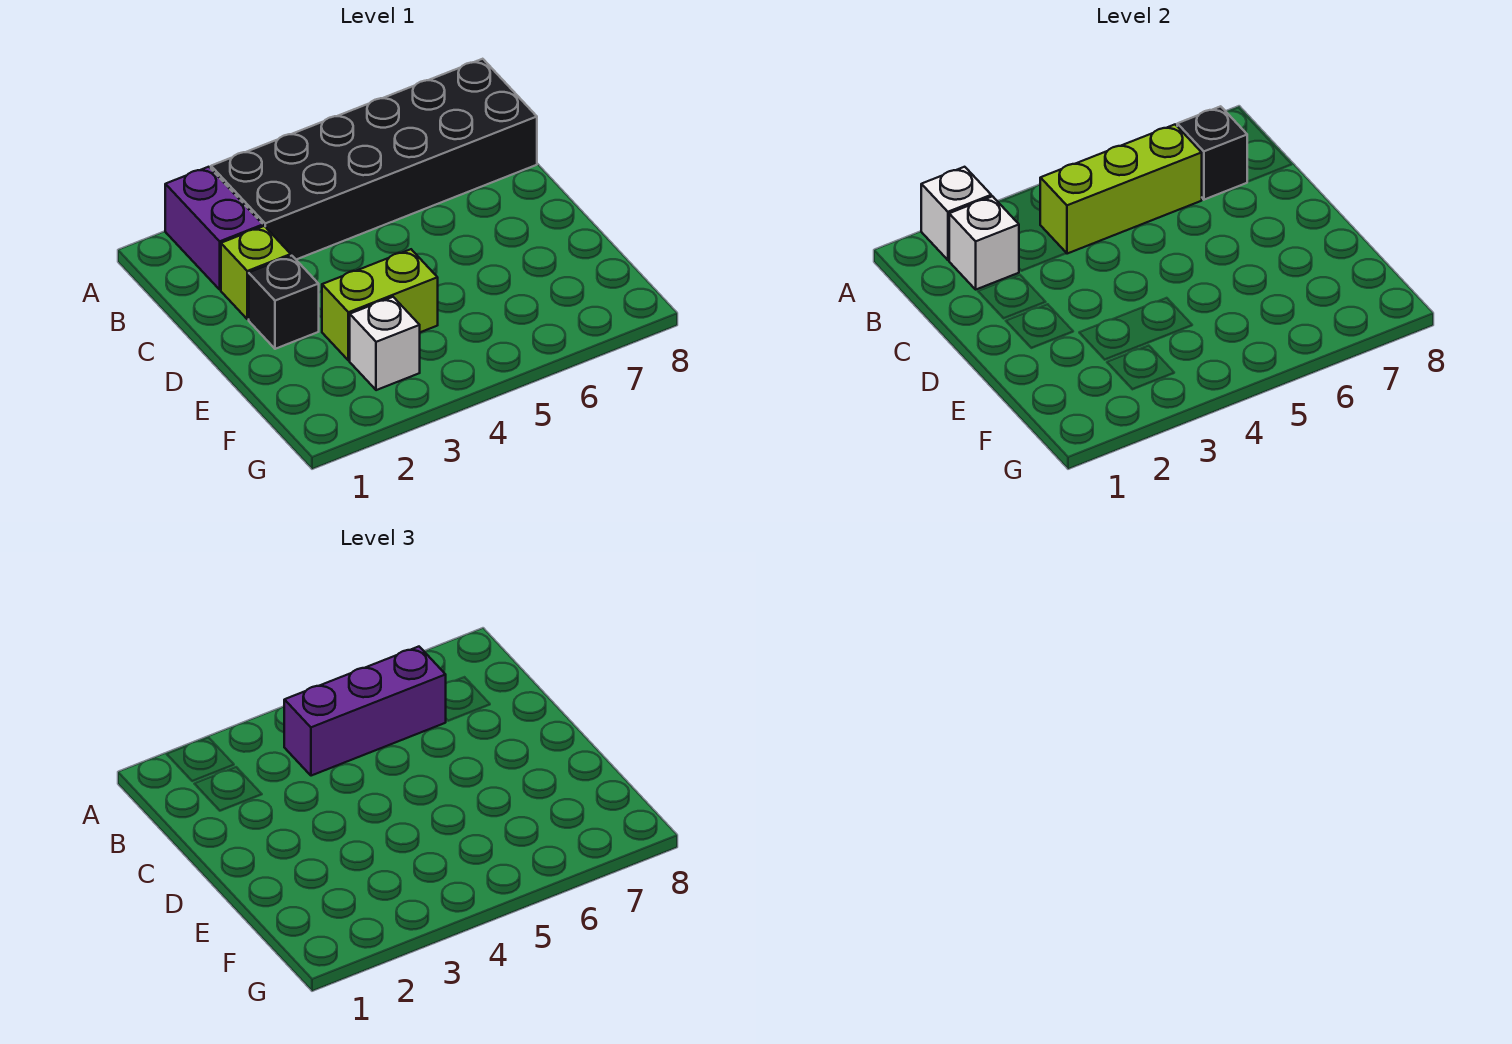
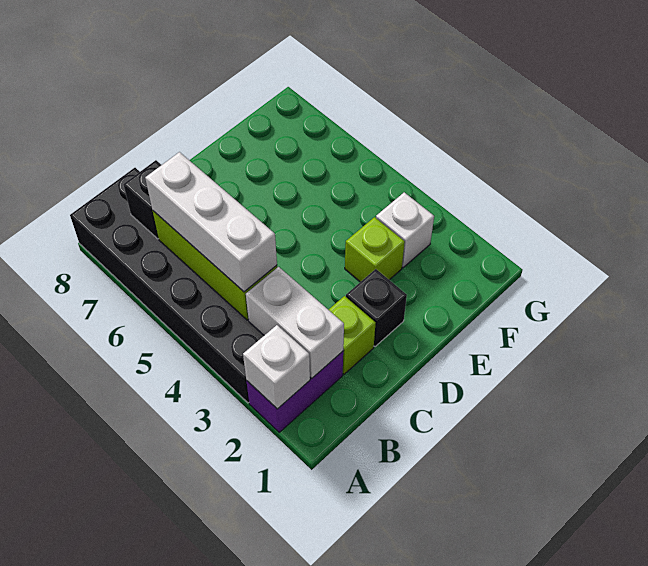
white brick B2 level 2 -> white brick B2:B3 level 2
purple brick B4:B6 level 3 -> white brick B4:B6 level 3
lime brick E3:E4 level 1 -> lime brick E3 level 1

